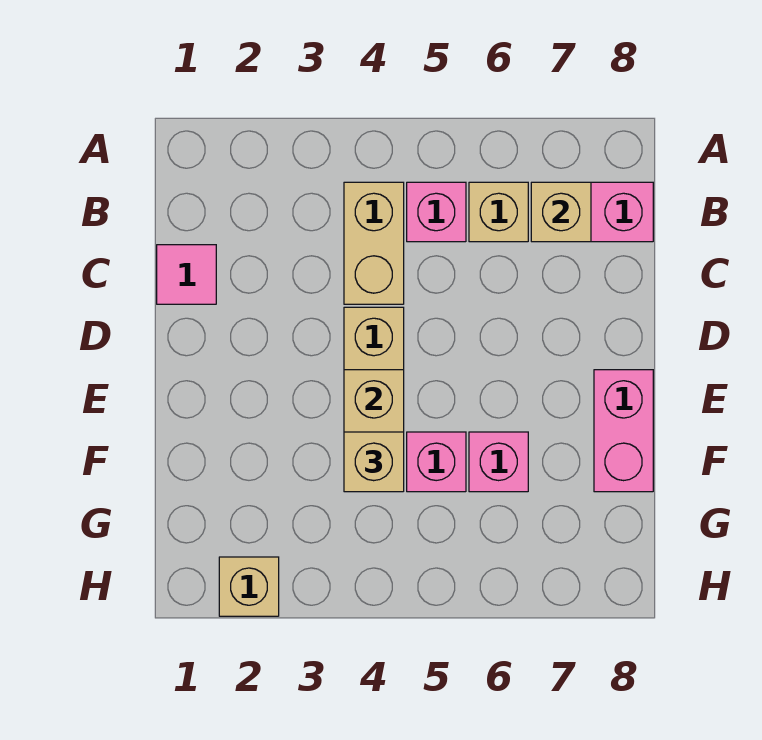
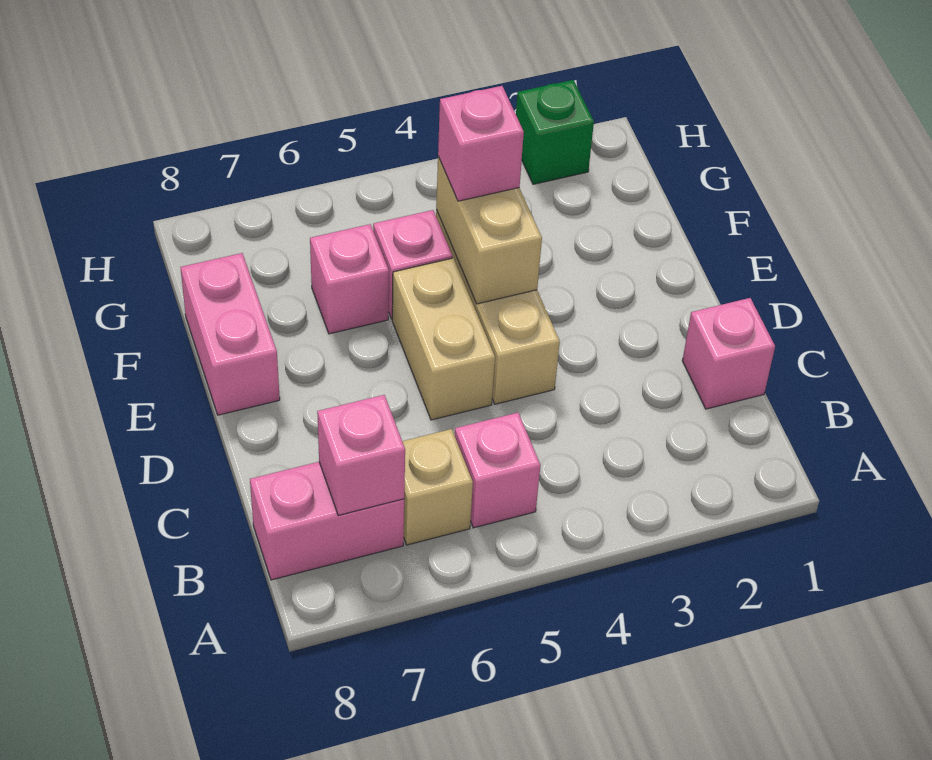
tan brick B4:C4 level 1 -> tan brick D5:E5 level 1
tan brick B7 level 2 -> pink brick B7 level 2
pink tile C1 level 1 -> pink brick C1 level 1
tan brick F4 level 3 -> pink brick F4 level 3
tan brick H2 level 1 -> green brick H2 level 1

